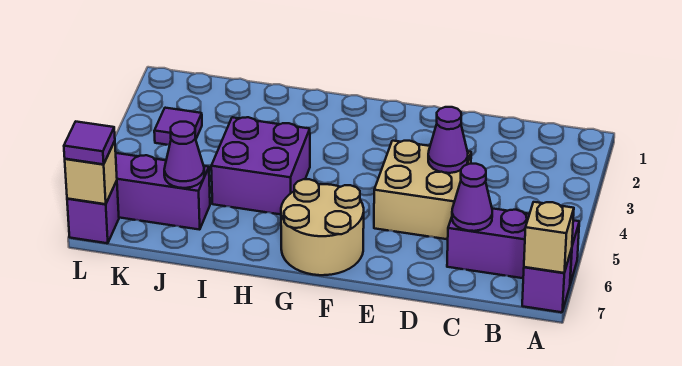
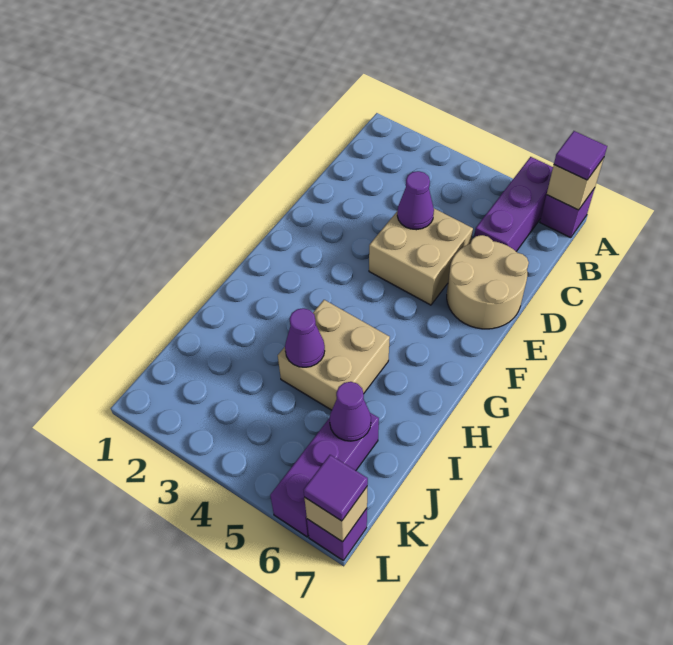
purple cone C6 level 2 -> purple cone I4 level 2
tan round brick F6:G7 level 1 -> tan round brick D6:E7 level 1
purple brick H4:I5 level 1 -> tan brick H4:I5 level 1
purple tile K3 level 1 -> purple tile A7 level 3

